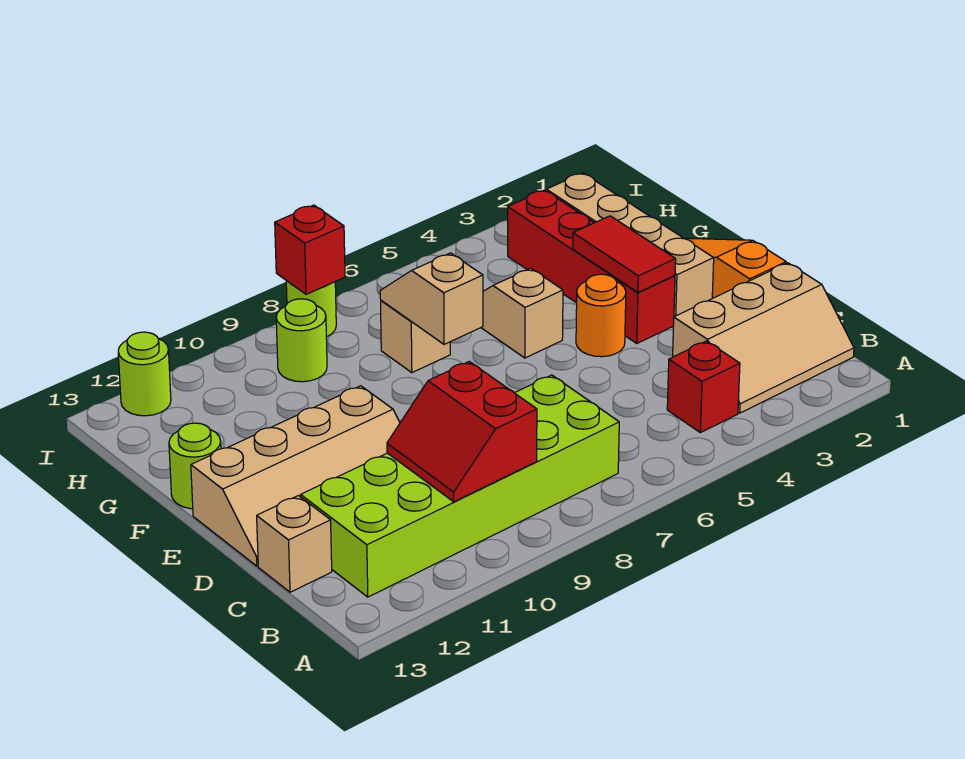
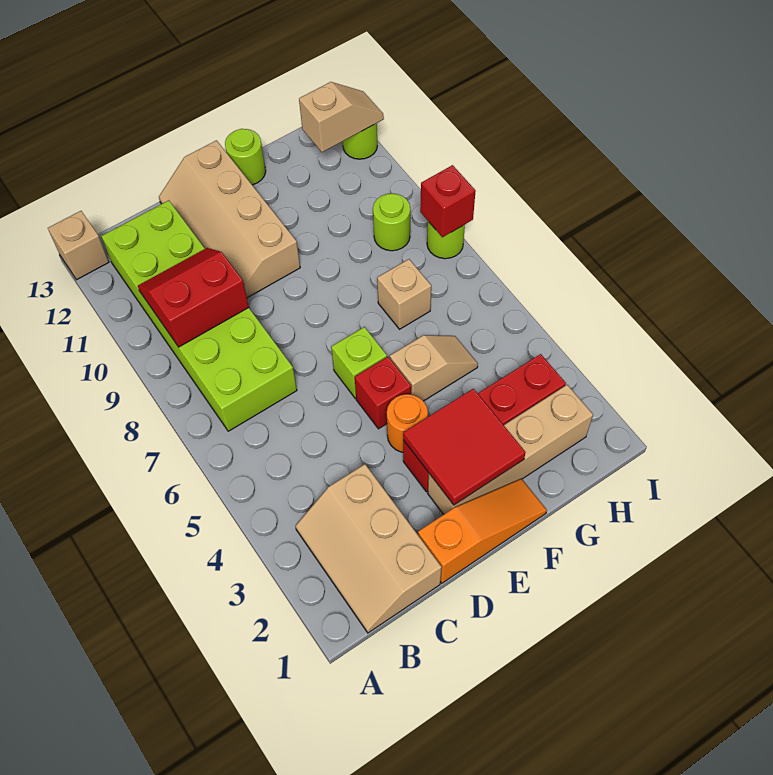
red brick B4 level 1 -> red brick E5 level 1
tan brick C13 level 1 -> tan brick A13 level 1
red tile E3:F3 level 2 -> red tile E2:F3 level 2
none -> lime brick E6 level 1
tan slope F7:G7 level 2 top F -> tan slope H12:I12 level 2 top H

